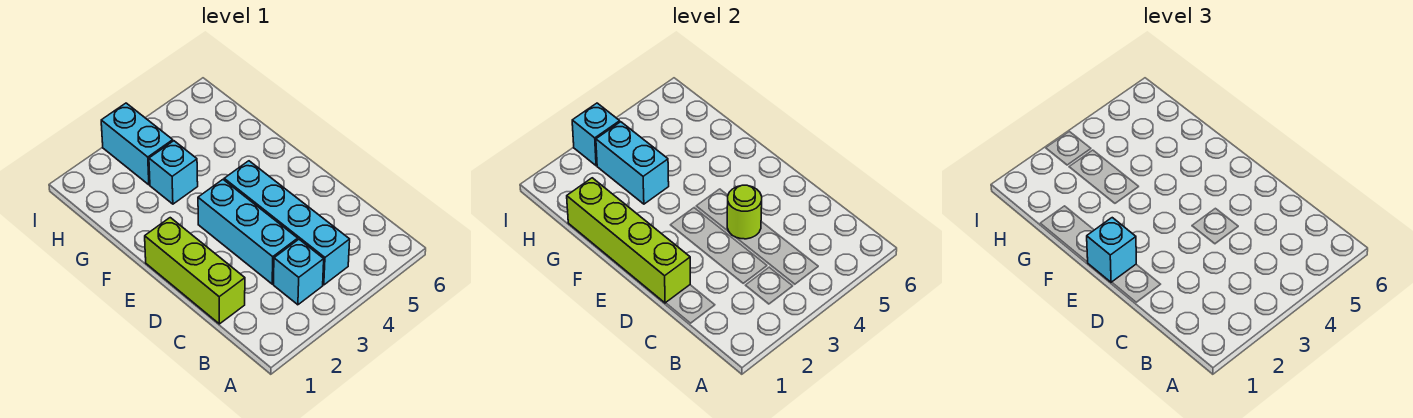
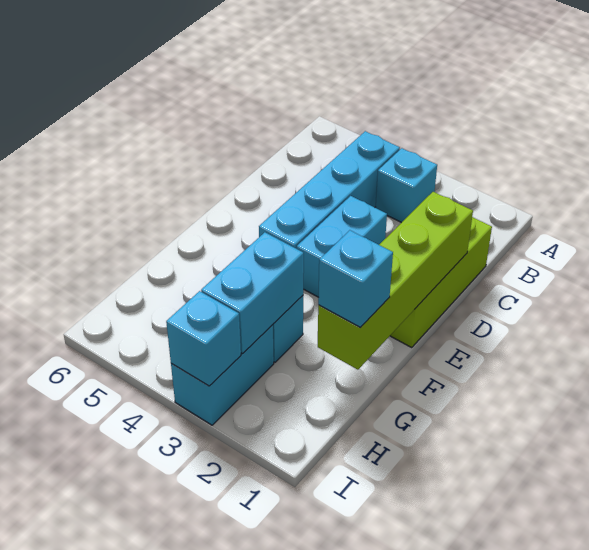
cyan brick C3:E3 level 1 -> cyan brick D3:E3 level 1
lime round brick D4 level 2 -> none
cyan brick E1 level 3 -> cyan brick G1 level 3

